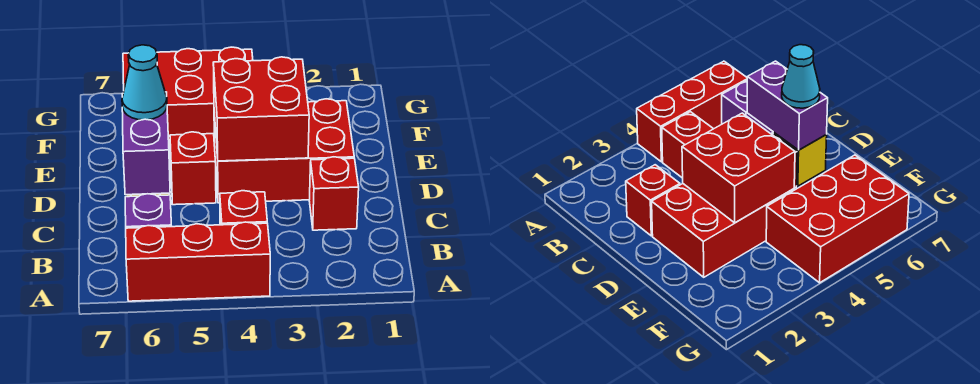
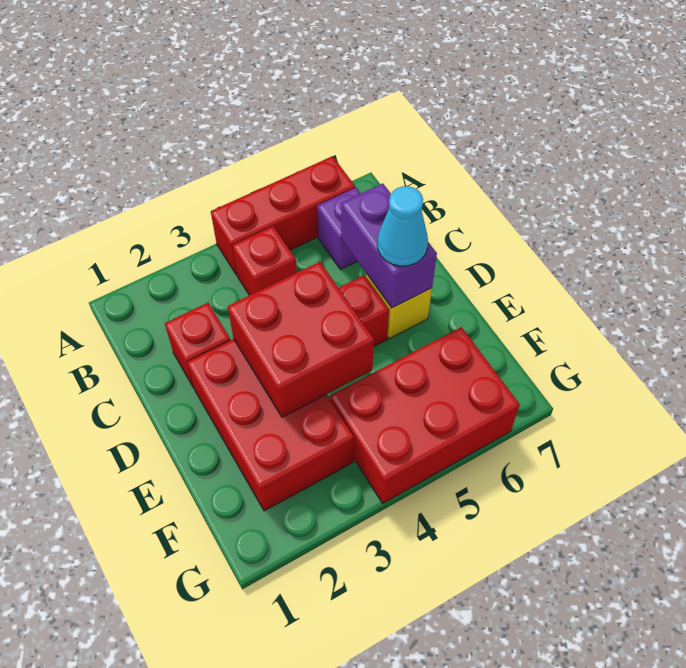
red brick D2:E4 level 1 -> red brick D2:F3 level 1

